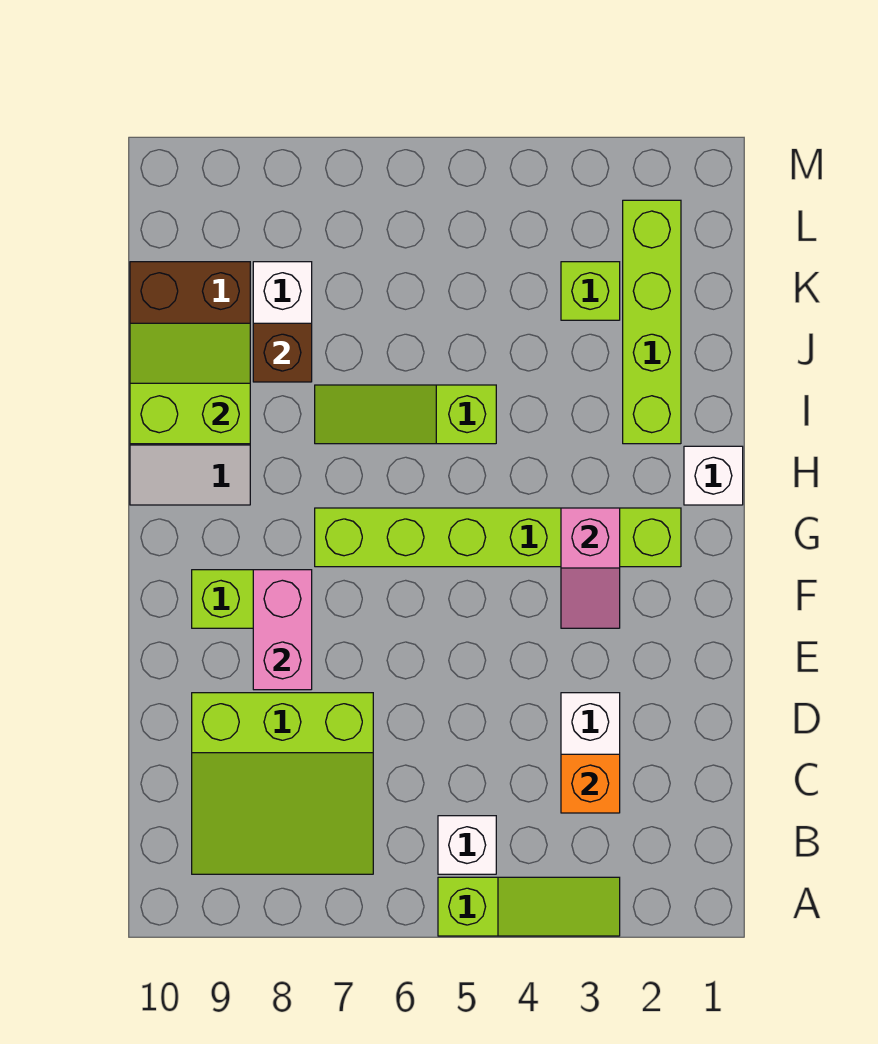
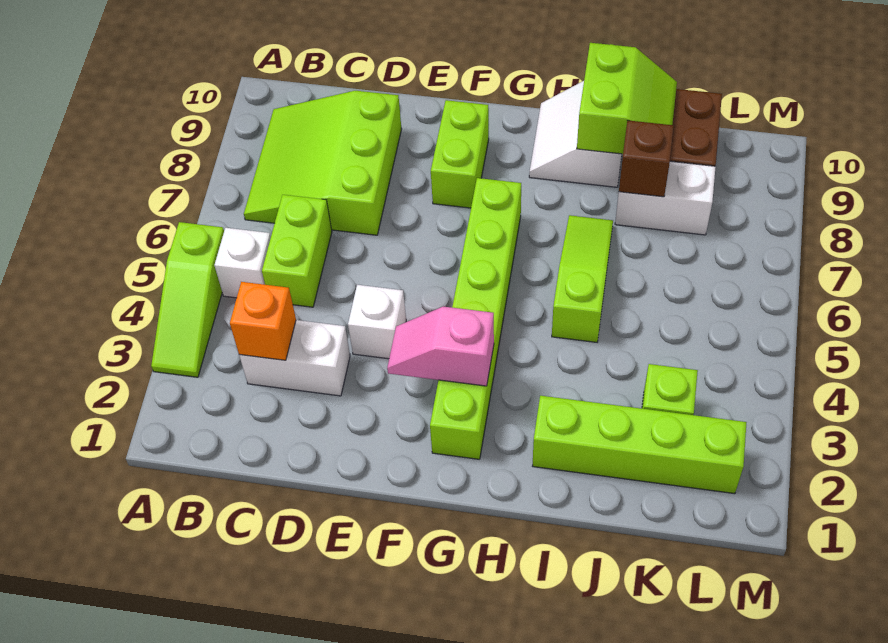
none -> lime brick C5:C6 level 1
pink brick E8:F8 level 2 -> none
white brick H1 level 1 -> white brick E4 level 1

